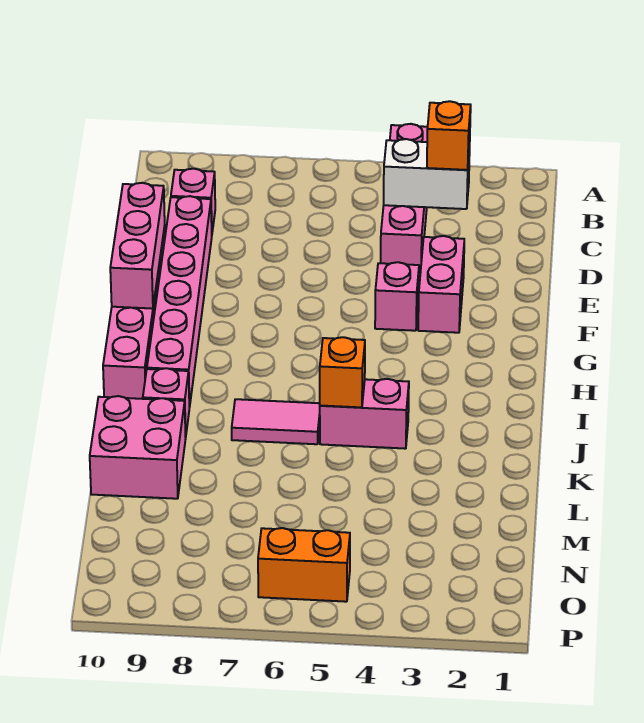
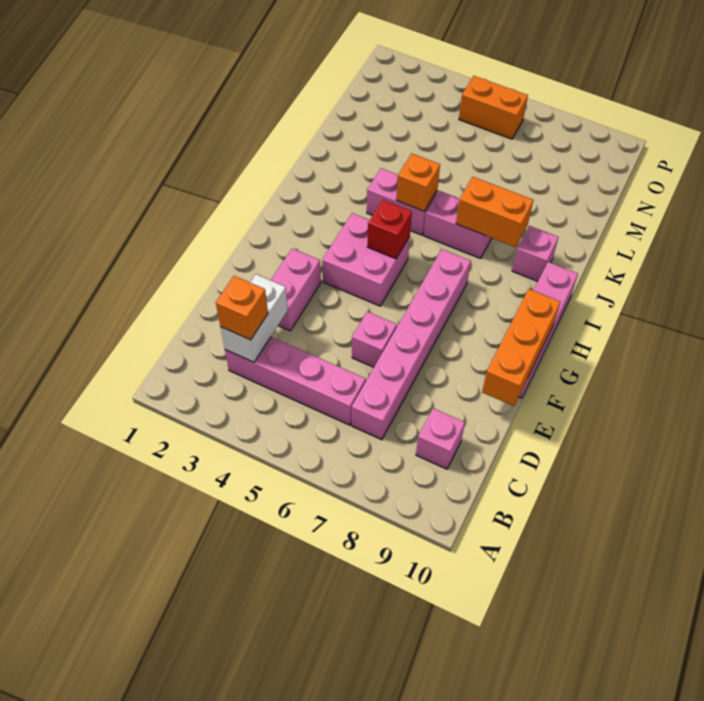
pink brick A4:D4 level 1 -> pink brick C3:C6 level 1
white brick C3:C4 level 2 -> white brick C3:D3 level 2
pink brick D9:I9 level 1 -> pink brick C7:H7 level 1
pink brick E10:G10 level 2 -> orange brick E10:G10 level 2
pink brick F4 level 1 -> pink brick E6 level 1
none -> red brick H5 level 2
pink tile J6:J7 level 1 -> pink brick J6:J7 level 1
none -> orange brick J7:J8 level 2
pink brick K9:L10 level 1 -> pink brick G4:H5 level 1

